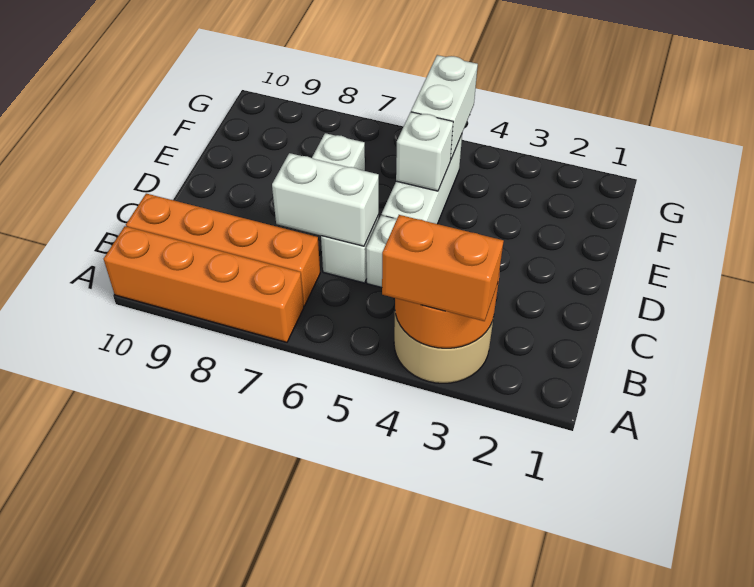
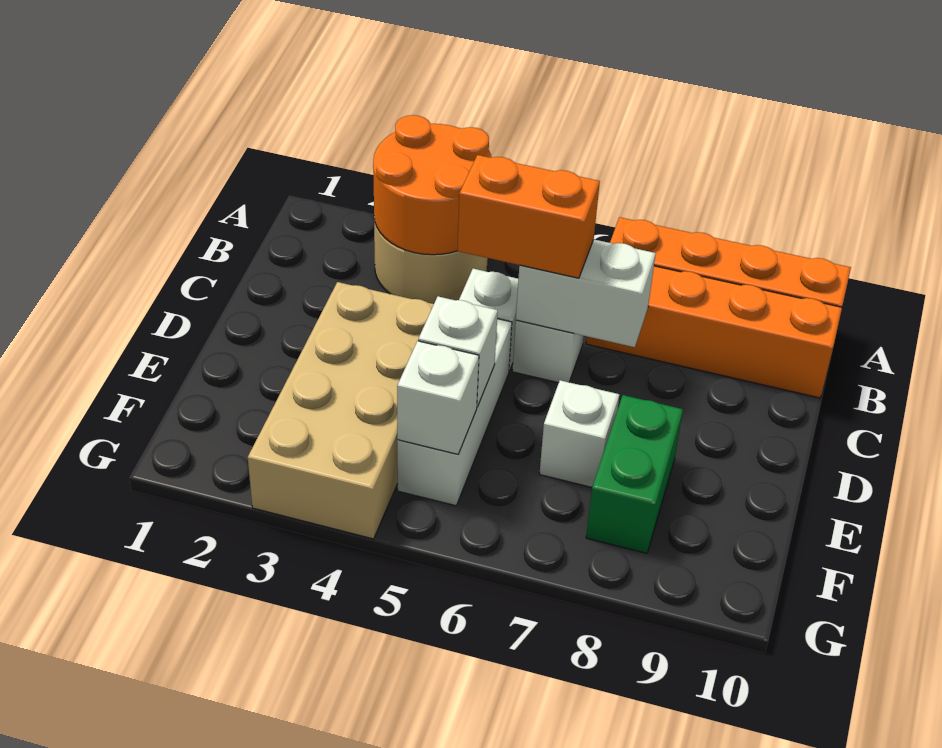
orange brick A3:A4 level 3 -> orange brick C5:C6 level 3
none -> tan brick D3:G4 level 1
none -> green brick E8:F8 level 1
white brick F5:G5 level 2 -> white brick F5 level 2

